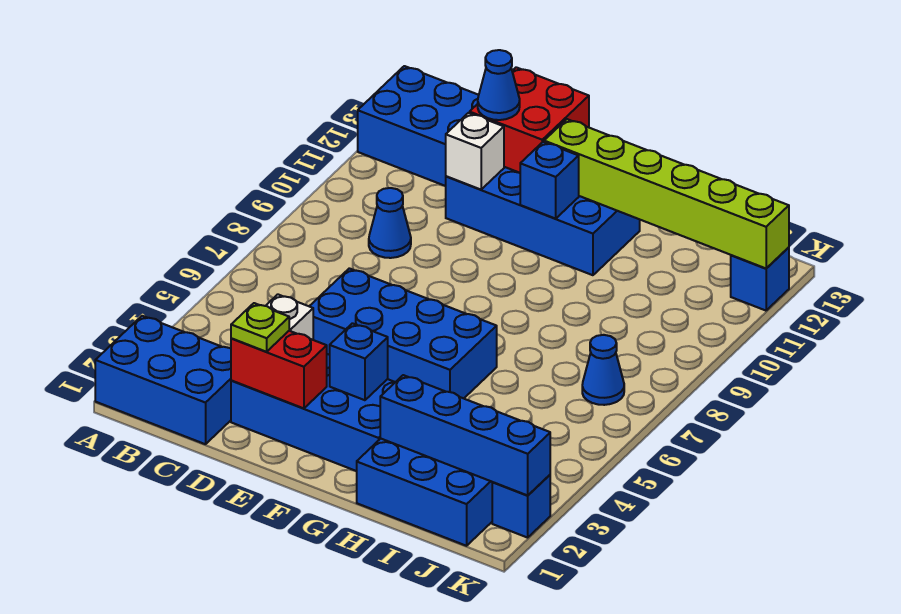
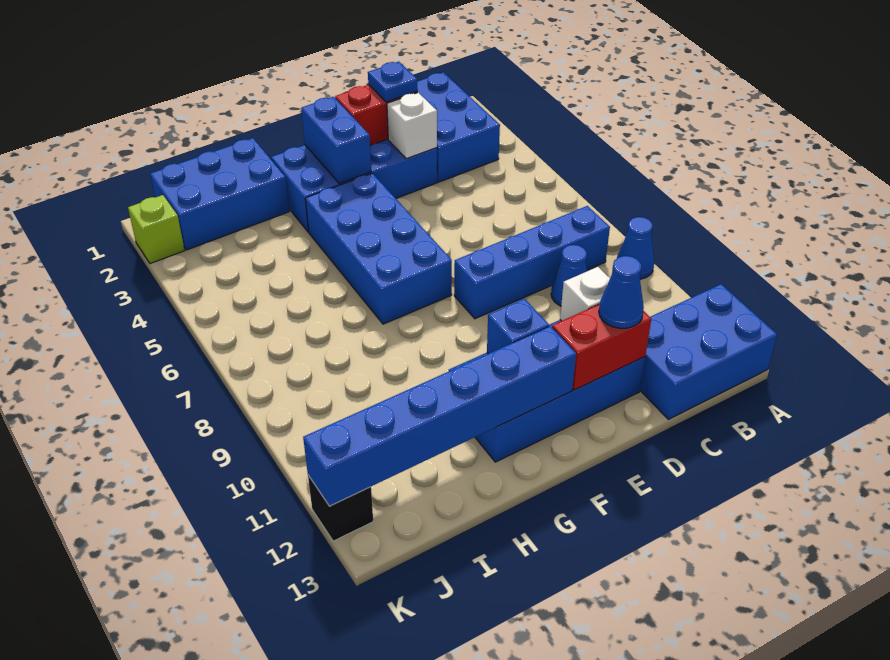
blue brick A1:C2 level 1 -> blue brick B1:C3 level 1
lime plate D2 level 3 -> blue plate D2 level 3
blue brick D5:G6 level 1 -> blue brick F4:G7 level 1
red brick D12:E13 level 2 -> red brick D12:E12 level 2
blue brick F3 level 2 -> blue brick F2:F3 level 2
lime brick F12:K12 level 2 -> blue brick F12:K12 level 2
blue brick H2:K2 level 2 -> blue brick B8:E8 level 1
blue cone J7 level 1 -> blue cone A9 level 1
blue brick K2 level 1 -> lime brick K2 level 1
blue brick K12 level 1 -> black brick K12 level 1

